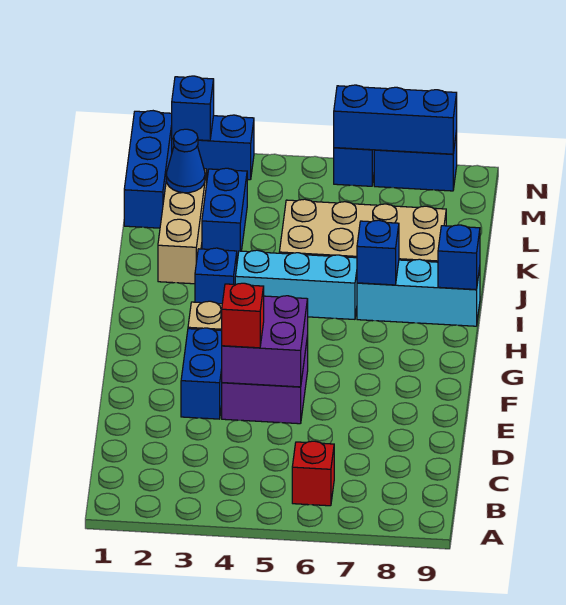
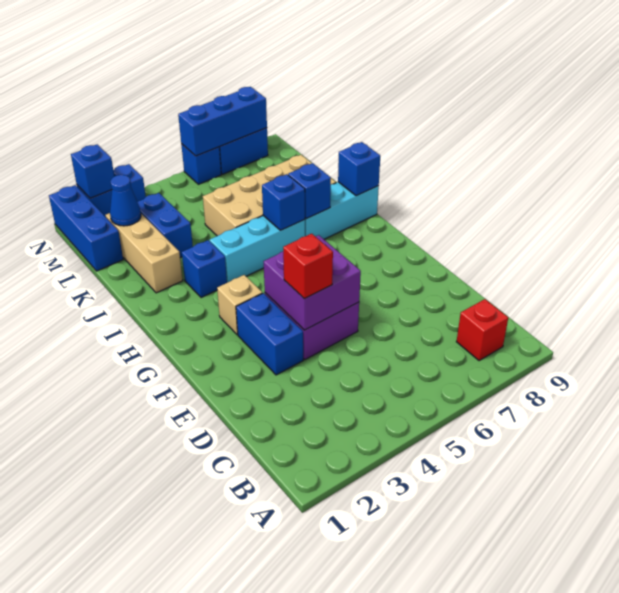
red brick B6 level 1 -> red brick B8 level 1
none -> blue brick I6 level 2

